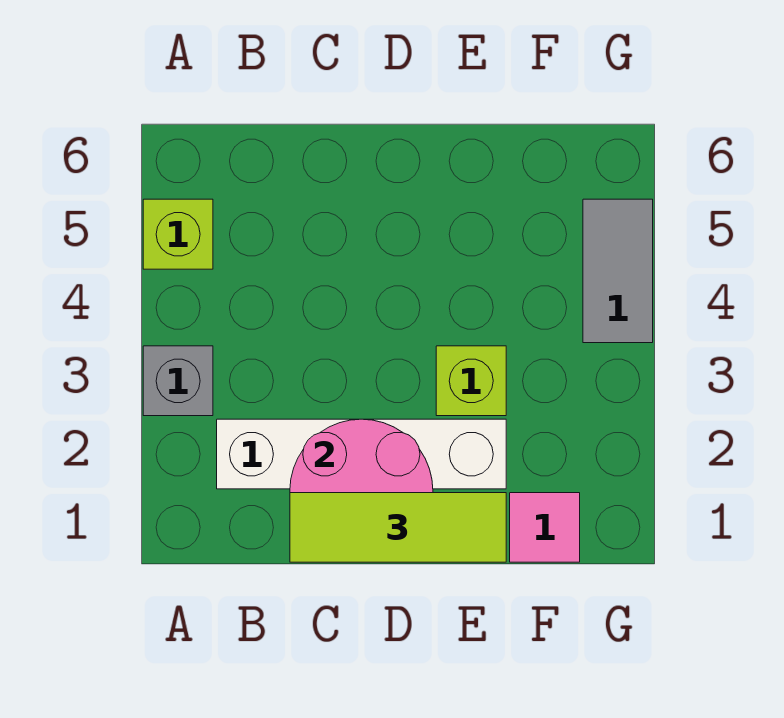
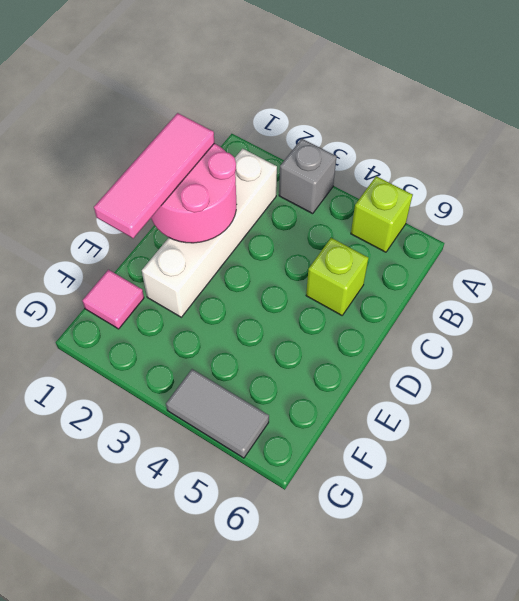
lime tile C1:E1 level 3 -> pink tile C1:E1 level 3
lime brick E3 level 1 -> lime brick C5 level 1

